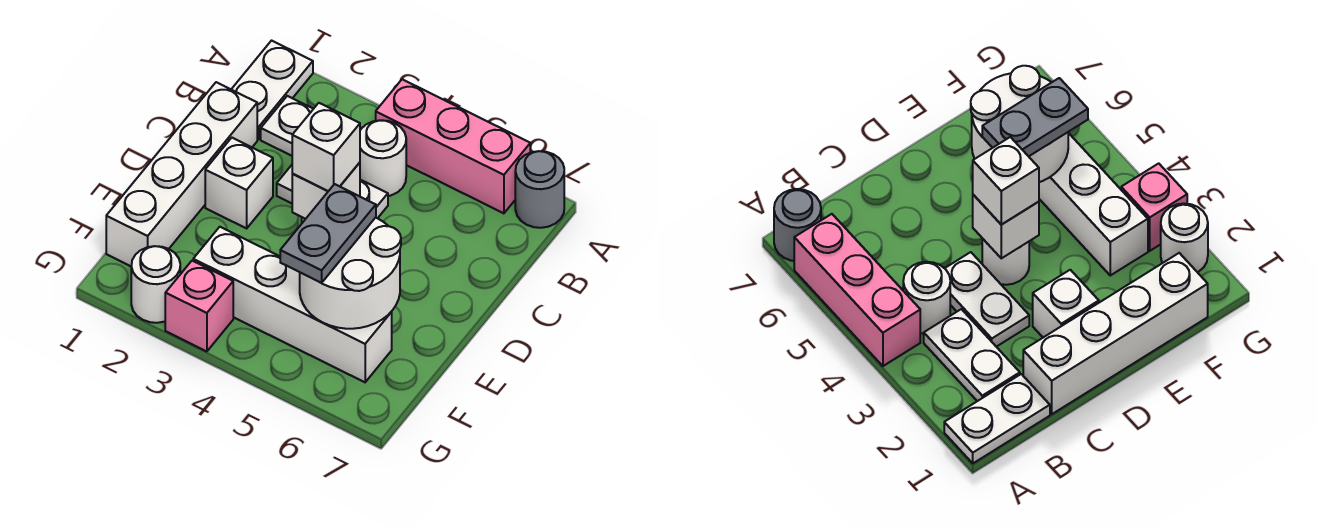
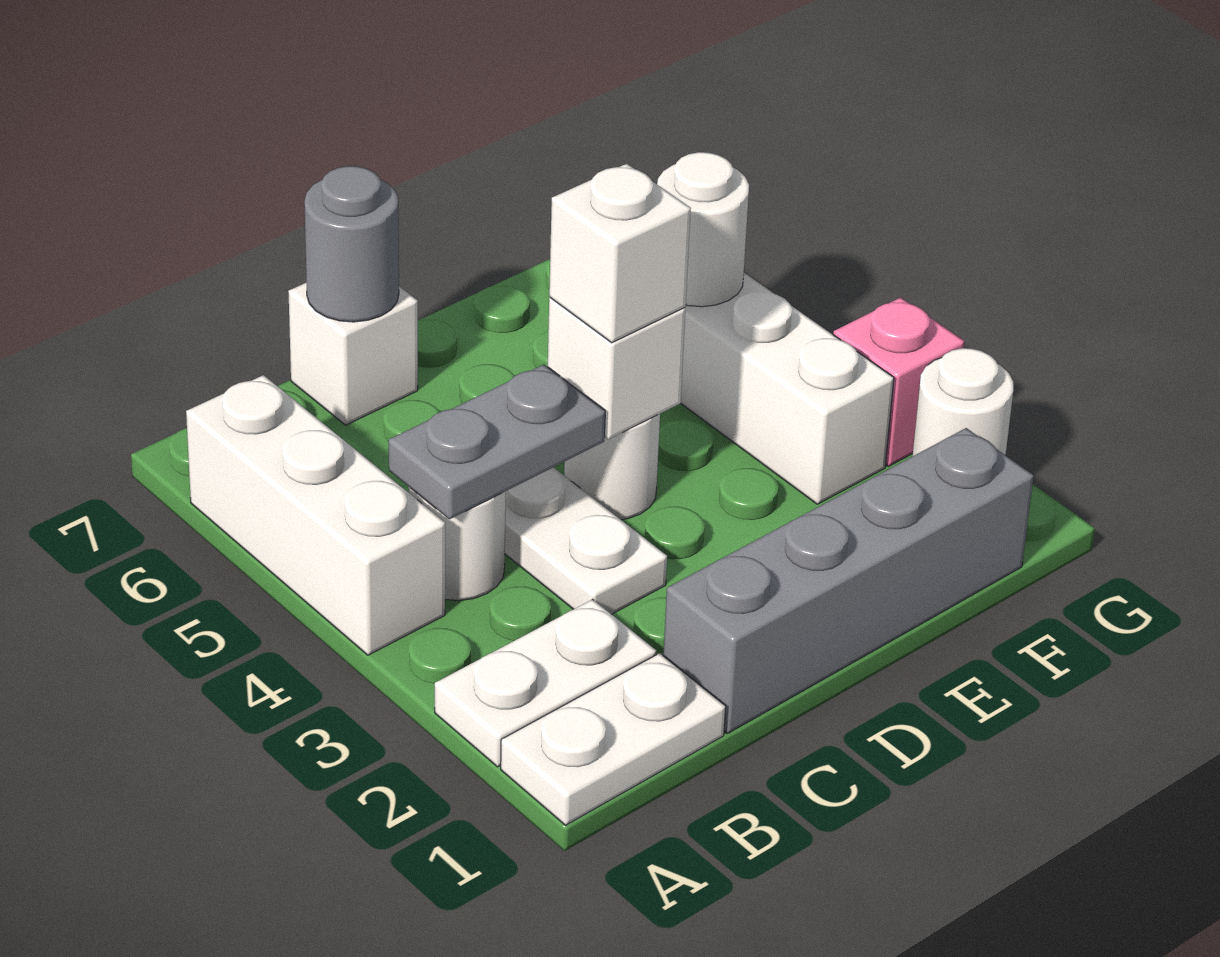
pink brick A4:A6 level 1 -> white brick A4:A6 level 1
grey round brick A7 level 1 -> grey round brick C7 level 2
white plate B2:B3 level 1 -> white plate A2:B2 level 1
white brick C1:F1 level 1 -> grey brick C1:F1 level 1
white brick D2 level 1 -> white brick C7 level 1
white round brick E5:F6 level 2 -> white round brick F5 level 2
grey plate E5:F5 level 3 -> grey plate B4:C4 level 2

